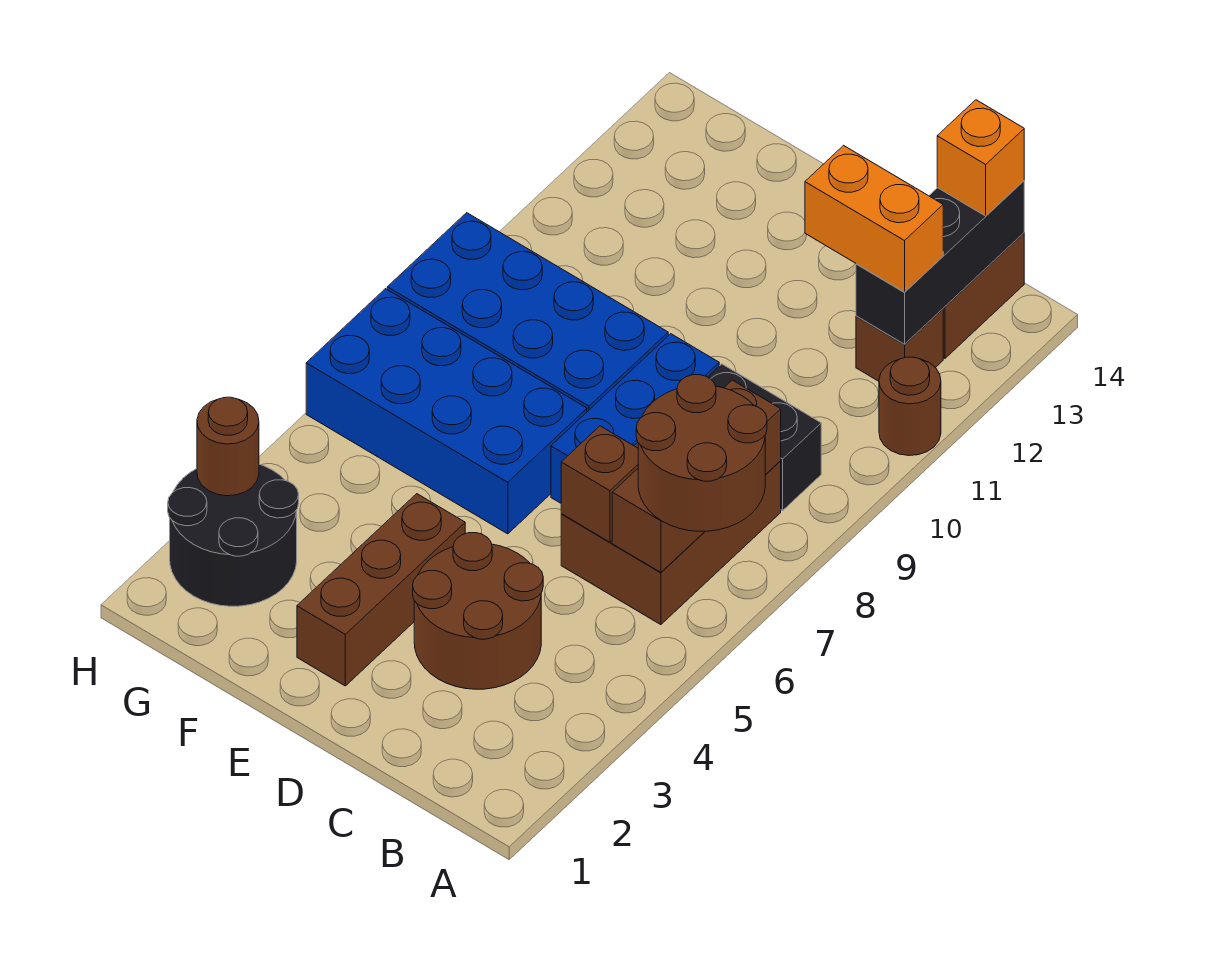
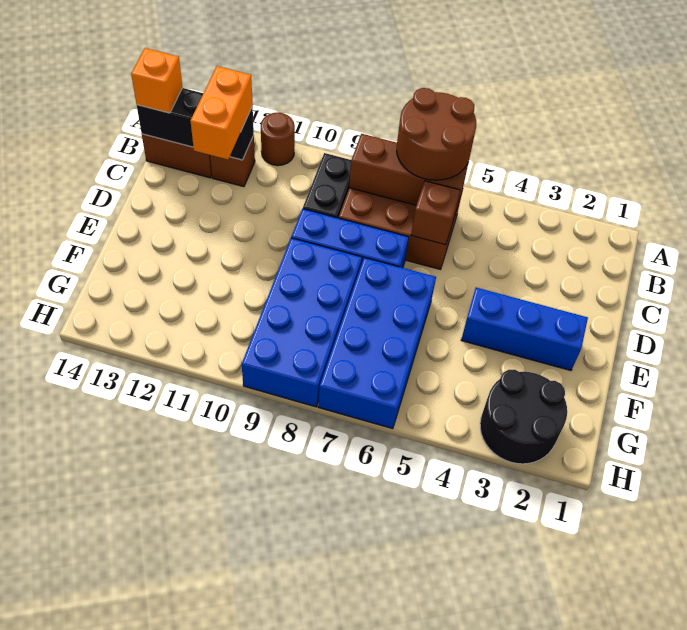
brown round brick C3:D4 level 1 -> none
brown brick E2:E4 level 1 -> blue brick E2:E4 level 1
brown round brick H3 level 2 -> none

